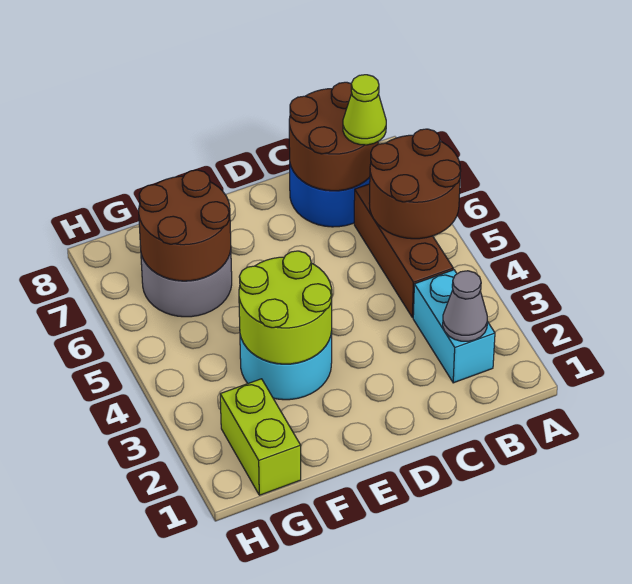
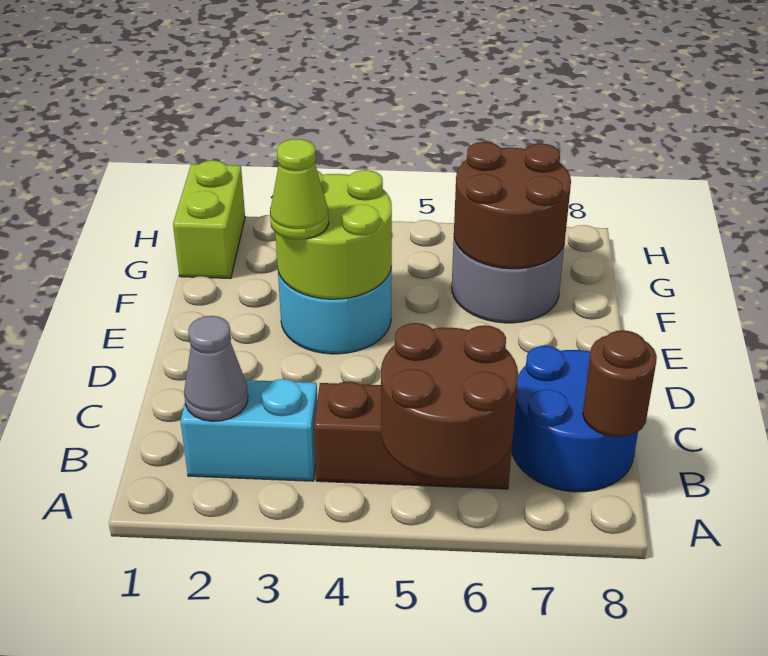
brown round brick B7:C8 level 2 -> brown round brick B8 level 2
lime cone B7 level 3 -> lime cone E3 level 3
lime brick G1:G2 level 1 -> lime brick G1:H1 level 1

